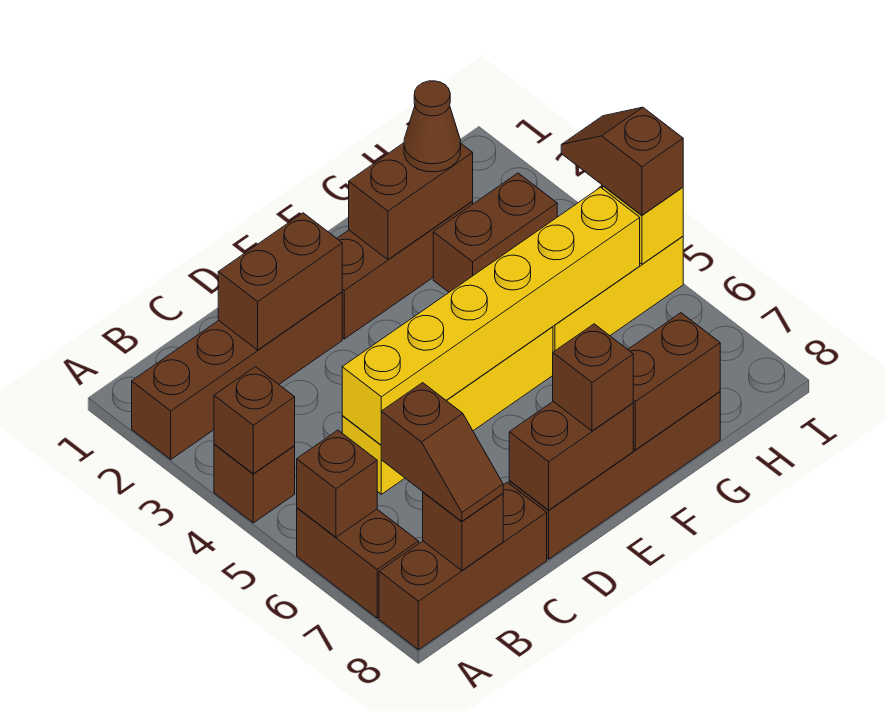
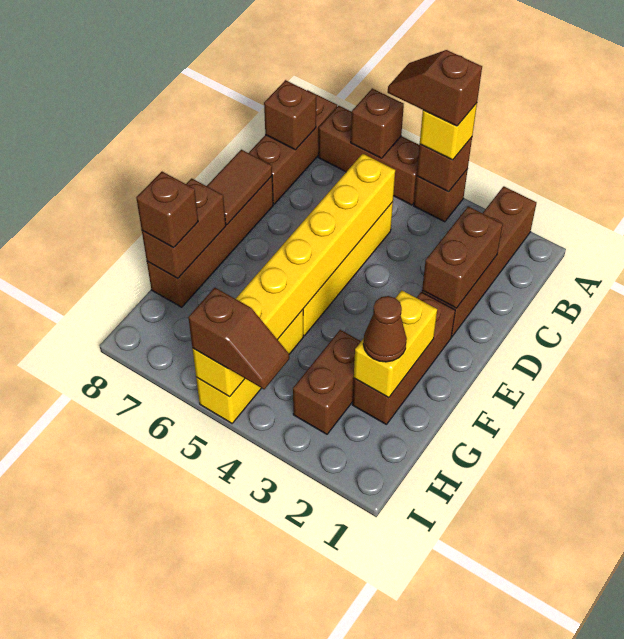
none -> yellow brick A4 level 3
brown brick A6:A7 level 1 -> brown brick A5:A7 level 1
brown slope B7:B8 level 3 top 7 -> brown slope A4:A5 level 4 top 4
brown brick D8:E8 level 2 -> brown tile D8:E8 level 2
brown brick E8 level 3 -> brown brick G8 level 3
brown brick F2:G2 level 2 -> yellow brick F2:G2 level 2

